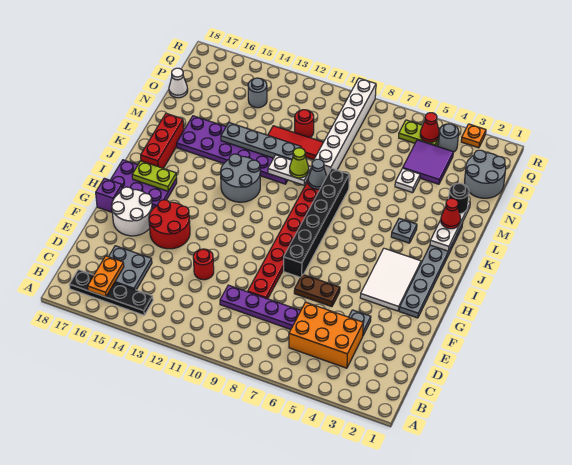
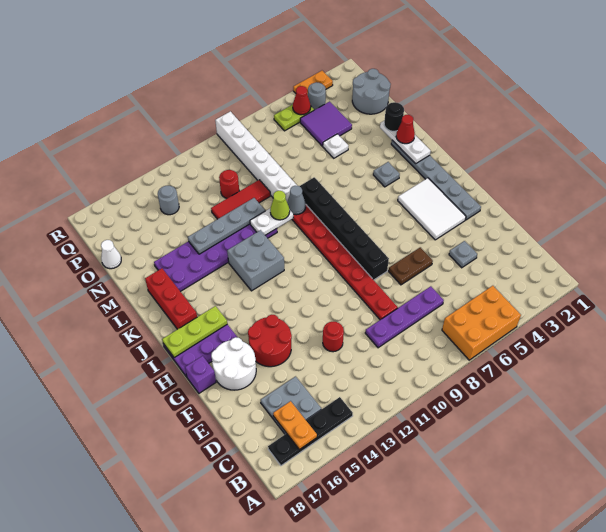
orange brick C4:D6 level 1 -> orange brick A5:B7 level 1
lime plate I16:I17 level 2 -> lime plate I16:I18 level 2
grey round brick J12:K13 level 1 -> grey brick J12:K13 level 1
orange plate R3 level 1 -> orange plate R3:R4 level 1

